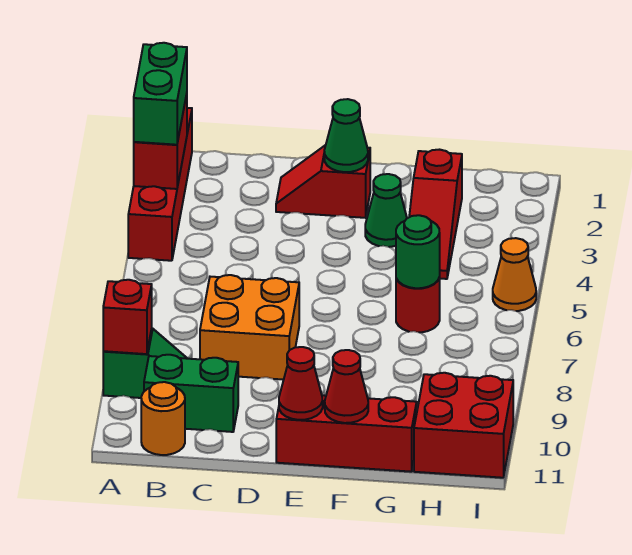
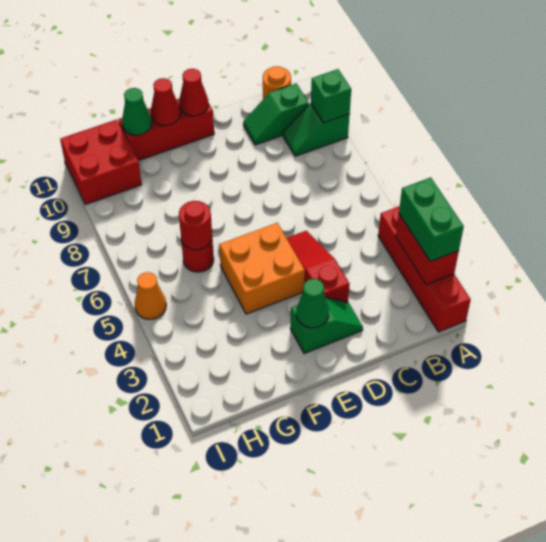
red brick A9 level 2 -> green brick A9 level 2
green brick B10:C10 level 1 -> green slope B10:C10 level 1 top B
orange brick C7:D8 level 1 -> orange brick E4:F5 level 1
red slope D2:E2 level 1 top E -> green slope D2:E2 level 1 top E
green cone F3 level 1 -> green cone G11 level 2
red slope G2:G4 level 1 top 2 -> red slope D3:D5 level 1 top 3
green round brick G6 level 2 -> red round brick G6 level 2

